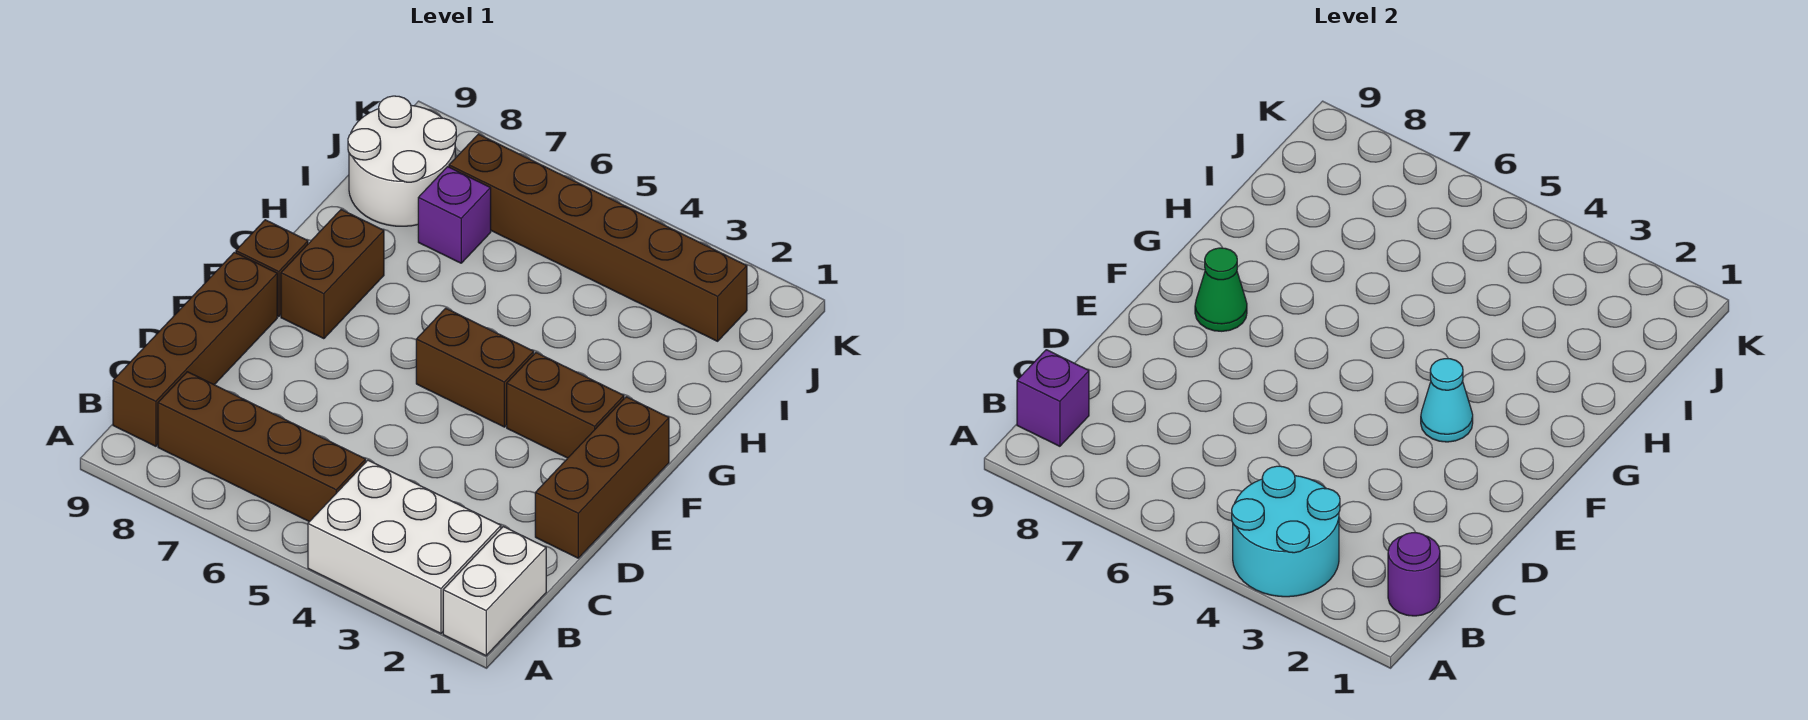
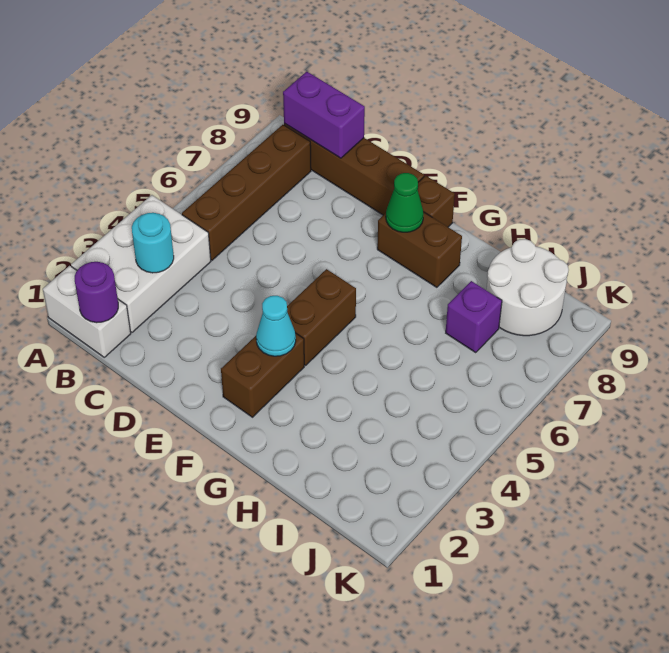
cyan round brick A3:B4 level 2 -> cyan round brick B3 level 2
purple brick B9 level 2 -> purple brick B9:C9 level 2
brown brick D1:F1 level 1 -> none
brown brick J2:J7 level 1 -> none

